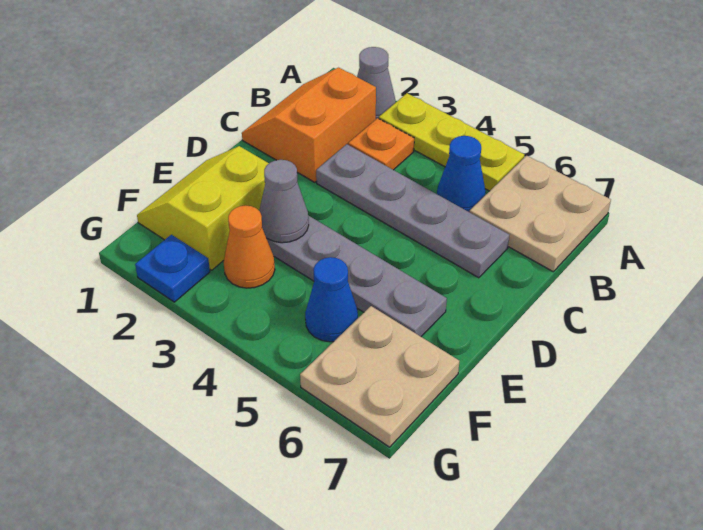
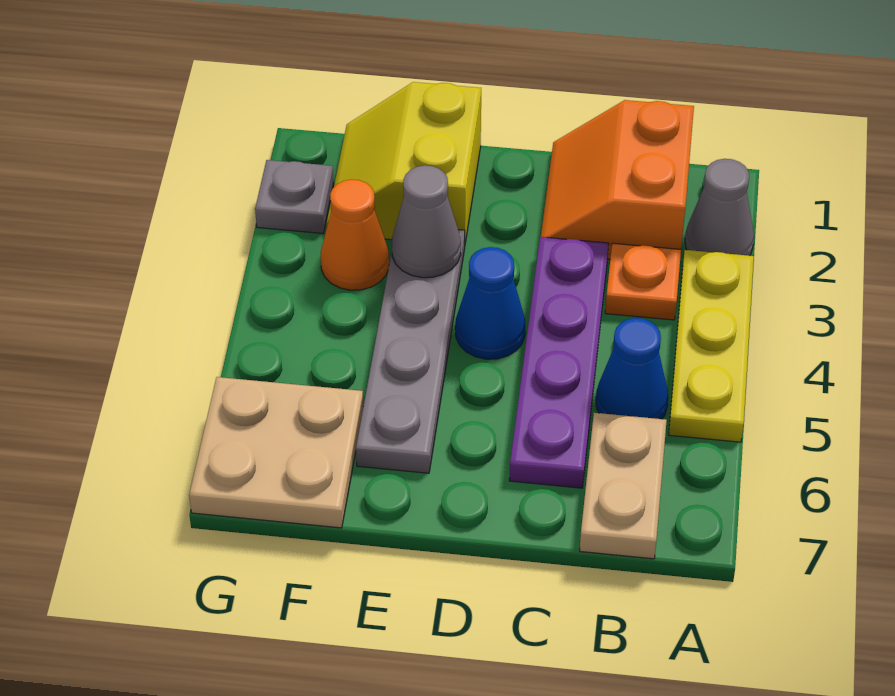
tan plate A6:B7 level 1 -> tan plate B6:B7 level 1
orange slope B1:C2 level 1 top 2 -> orange slope B1:C2 level 1 top B
grey plate C3:C6 level 1 -> purple plate C3:C6 level 1
yellow slope E1:F2 level 1 top 2 -> yellow slope E1:F2 level 1 top E
blue cone F5 level 1 -> blue cone D4 level 1
blue plate G2 level 1 -> grey plate G2 level 1

